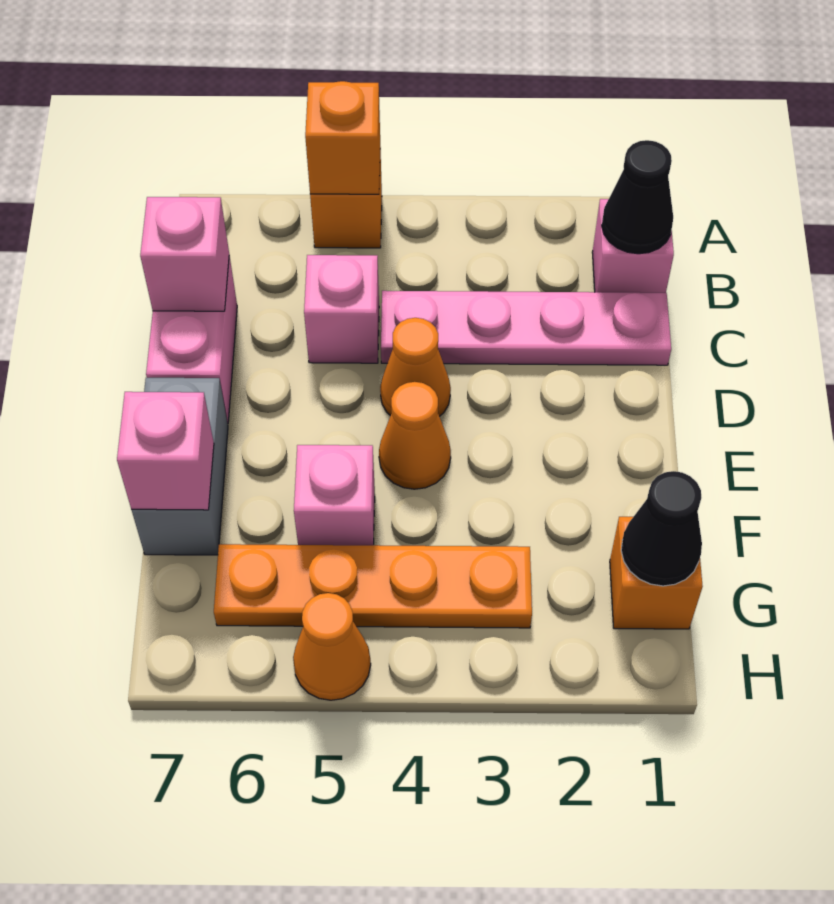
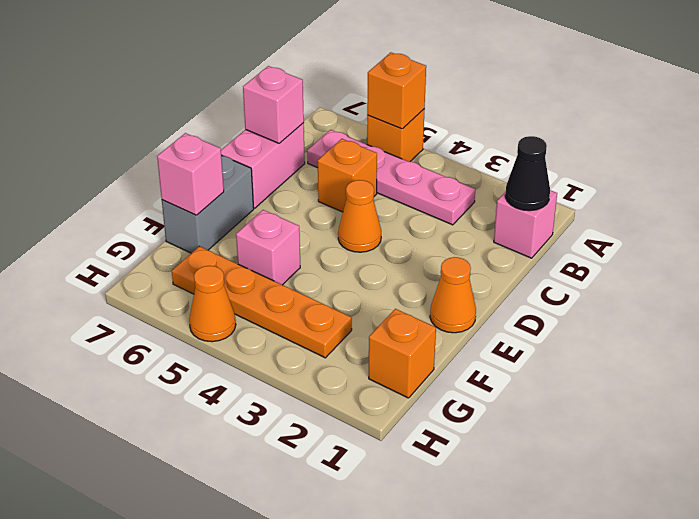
pink plate C1:C4 level 1 -> pink plate B3:B6 level 1
pink brick C5 level 1 -> orange brick C5 level 1
orange cone E4 level 1 -> orange cone E1 level 1
black cone G1 level 2 -> none

